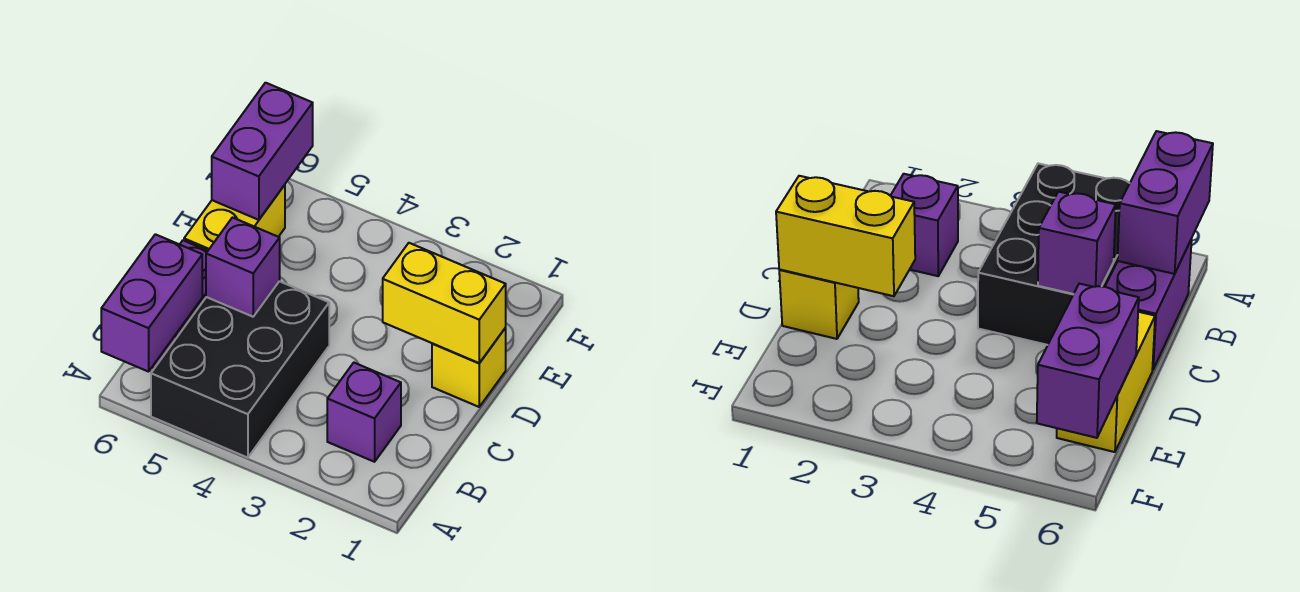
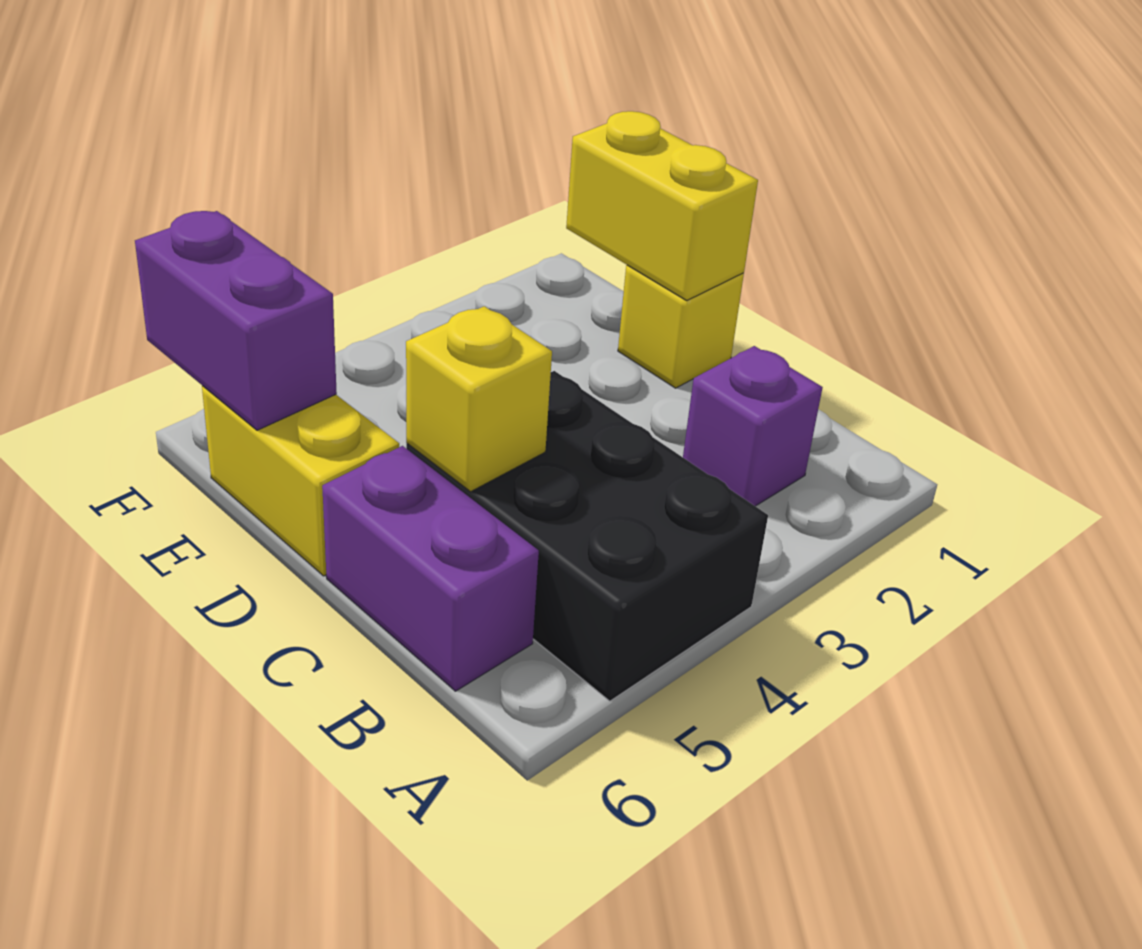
purple brick A6:B6 level 2 -> none
purple brick C5 level 2 -> yellow brick C5 level 2
yellow brick D1:D2 level 2 -> yellow brick D1:E1 level 2

